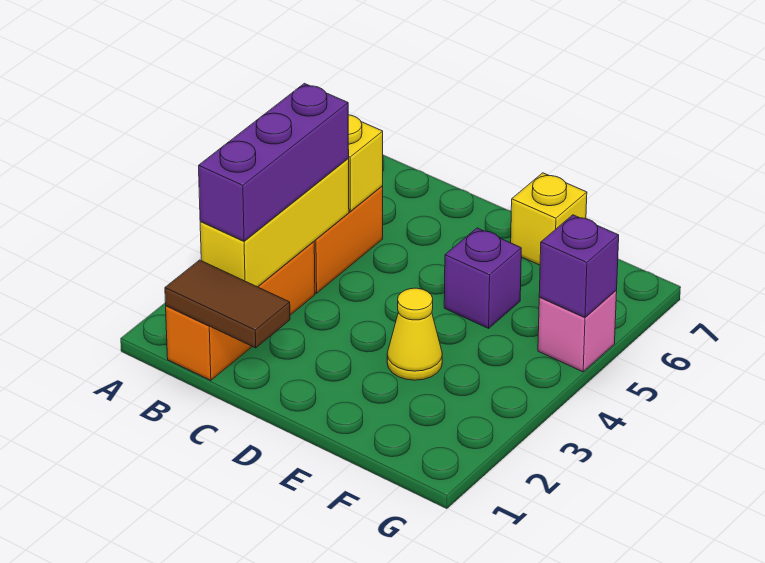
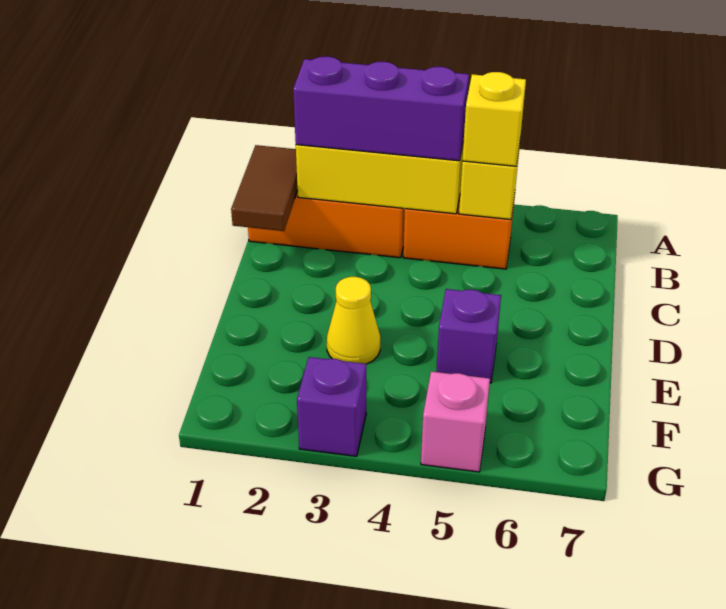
yellow brick E7 level 1 -> yellow brick B5 level 3
purple brick G5 level 2 -> purple brick G3 level 1

